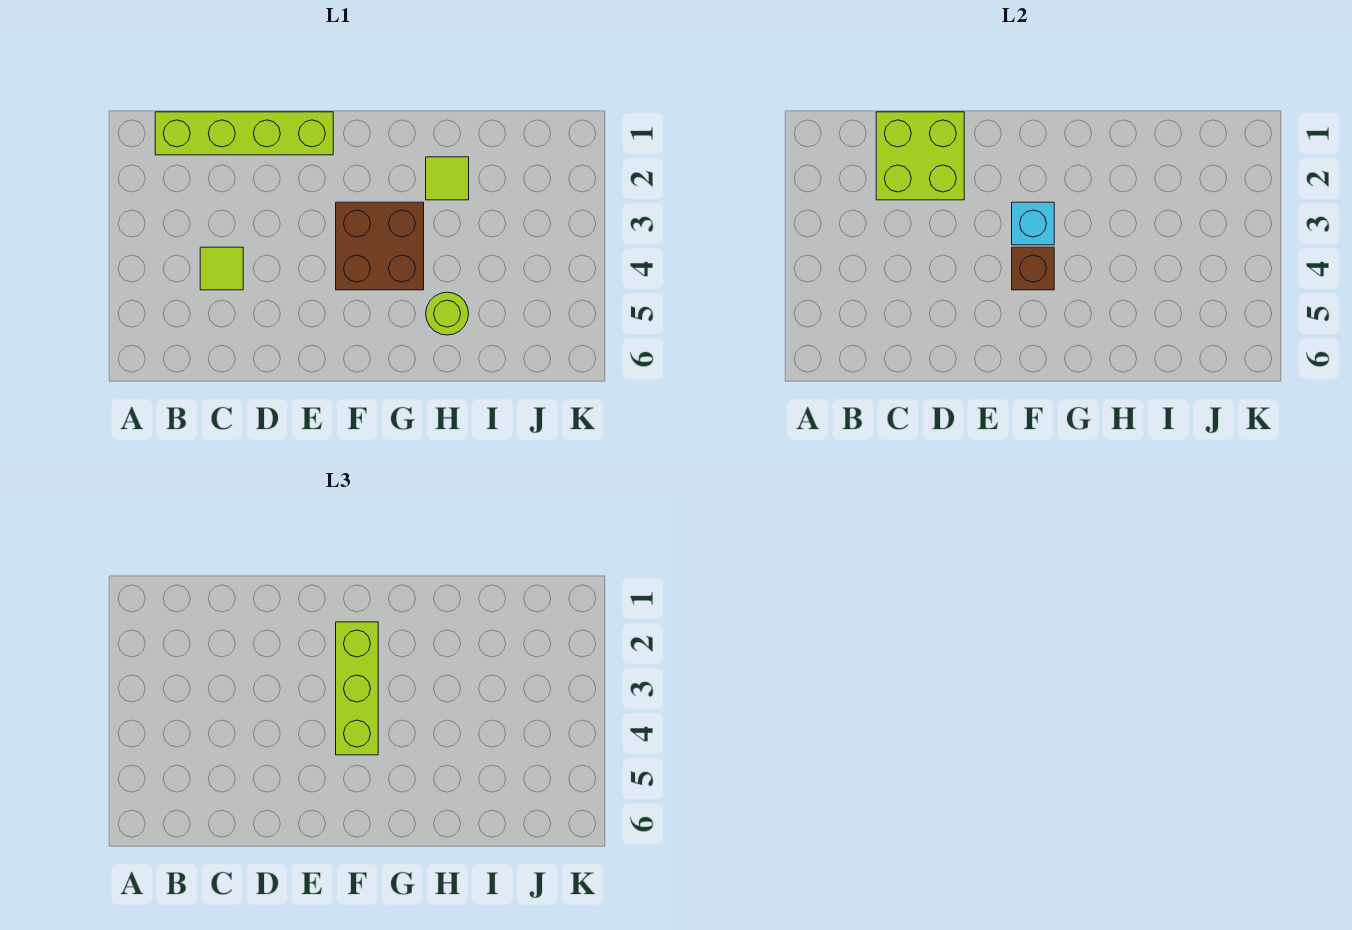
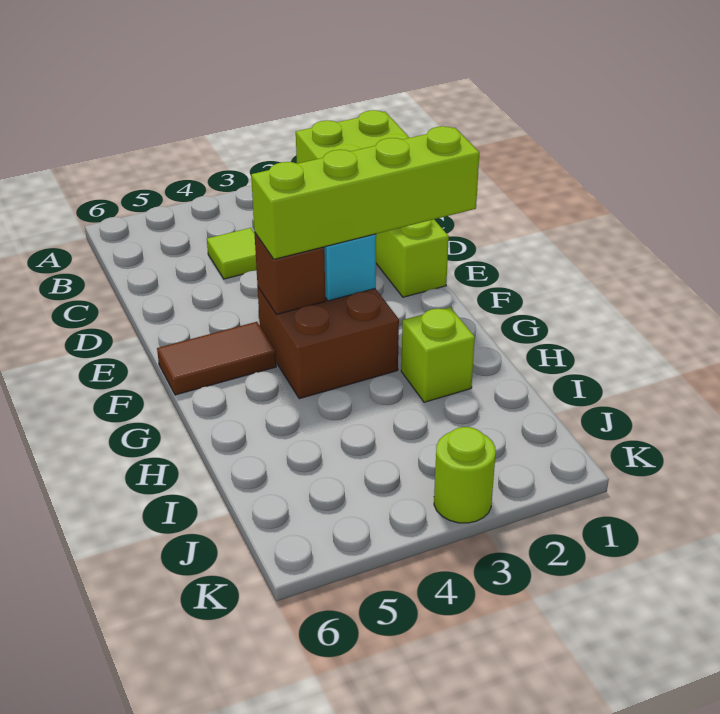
lime brick F2:F4 level 3 -> lime brick F1:F4 level 3
none -> brown tile F5:F6 level 1
lime tile H2 level 1 -> lime brick H2 level 1
lime round brick H5 level 1 -> lime round brick K3 level 1

